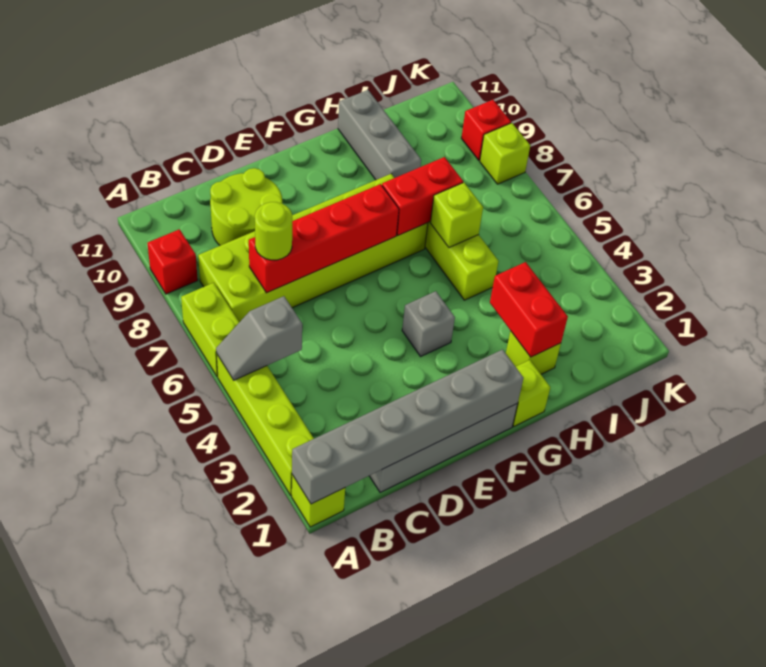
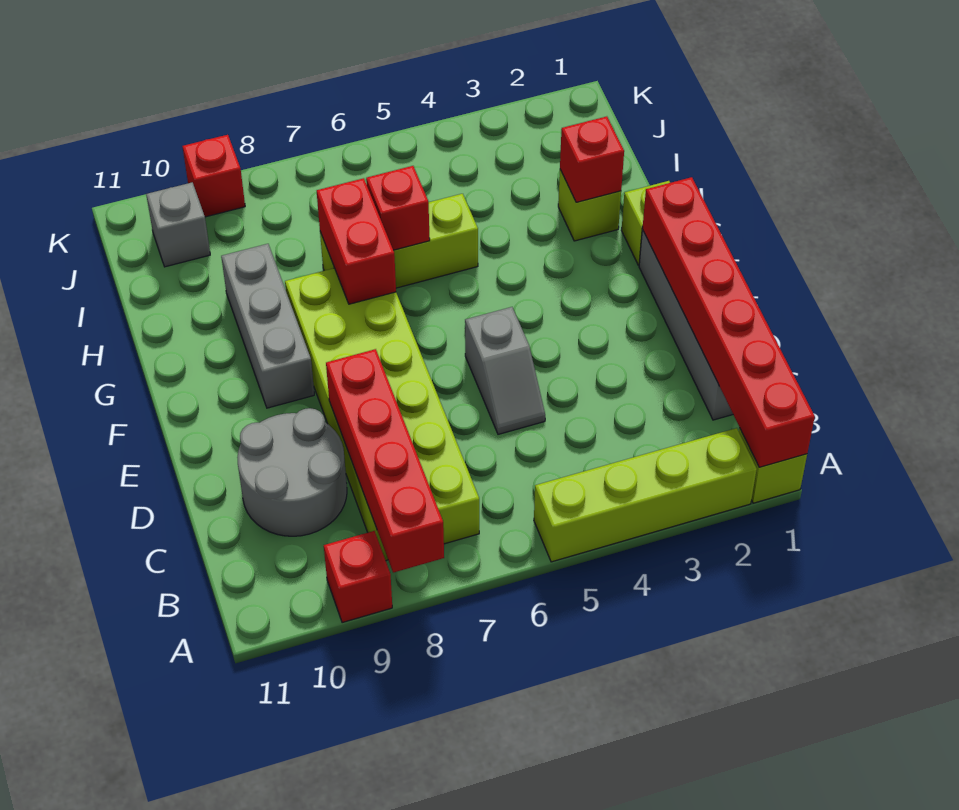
grey brick A1:F1 level 2 -> red brick A1:F1 level 2
grey slope A5:B5 level 2 top B -> grey slope D5:E5 level 1 top E
lime brick A6:A7 level 1 -> none
red brick C7:F7 level 2 -> red brick A8:D8 level 2
lime round brick C7 level 3 -> none
lime round brick C9:D10 level 1 -> grey round brick C9:D10 level 1
grey brick F4 level 1 -> grey brick J10 level 1
red brick H2:H3 level 2 -> red brick H2 level 2
lime brick H6 level 2 -> red brick H6 level 2
grey brick H9:H11 level 1 -> grey brick F9:H9 level 1
lime brick K8 level 1 -> none

